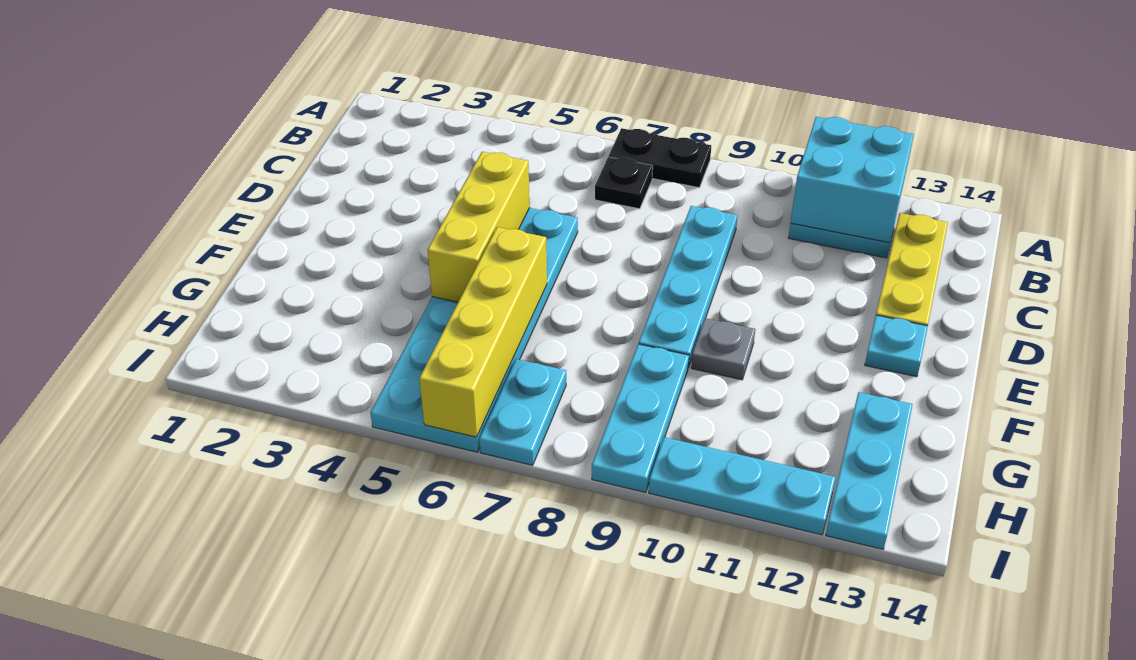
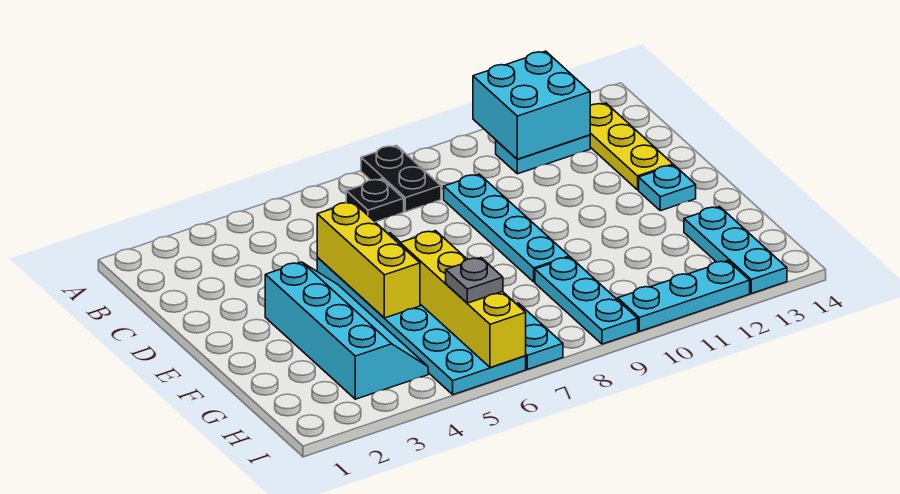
black plate A7:A8 level 1 -> black plate A8:B8 level 1
none -> cyan slope E3:H4 level 1 top 3
grey plate F10 level 1 -> grey plate H6 level 3

